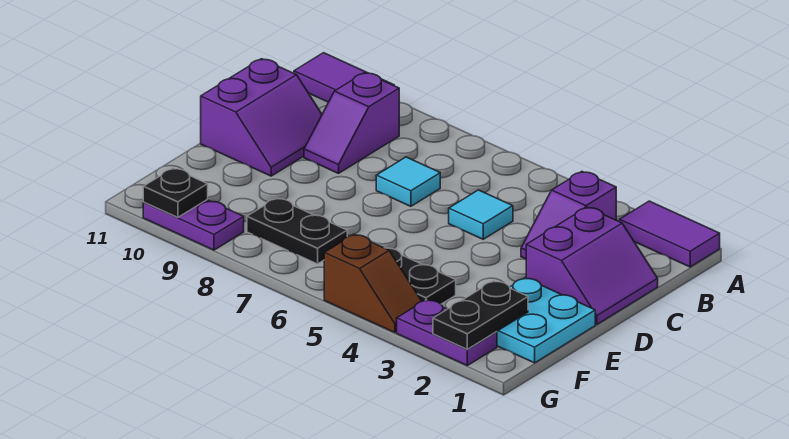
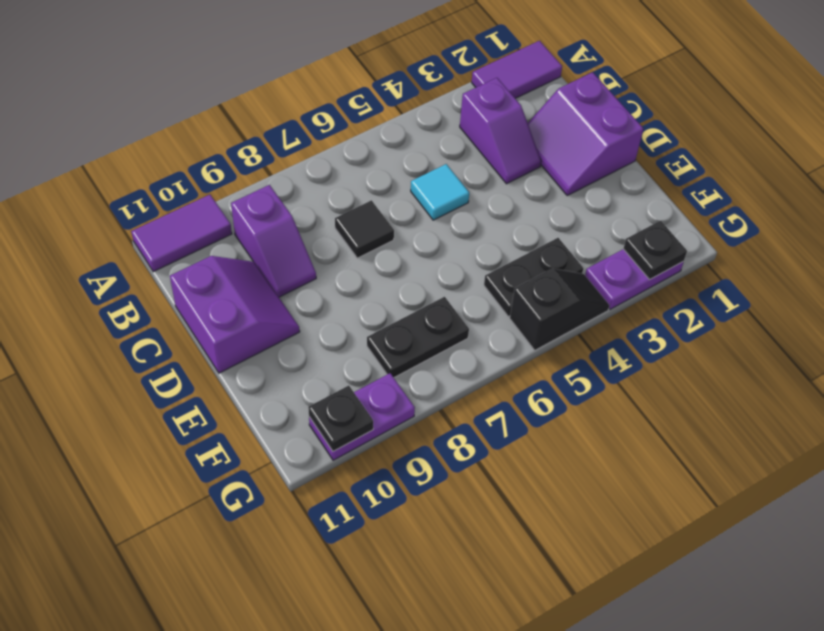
purple slope C1:D2 level 1 top 2 -> purple slope C1:D2 level 1 top 1
cyan tile C7 level 1 -> black tile C7 level 1
cyan plate E1:F2 level 1 -> none
black plate F2:G2 level 2 -> black plate G2 level 2
brown slope G4:G5 level 1 top 5 -> black slope G4:G5 level 1 top 5

